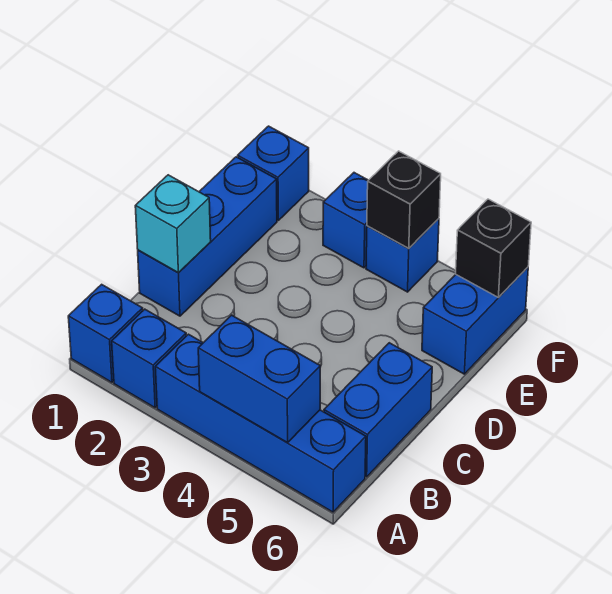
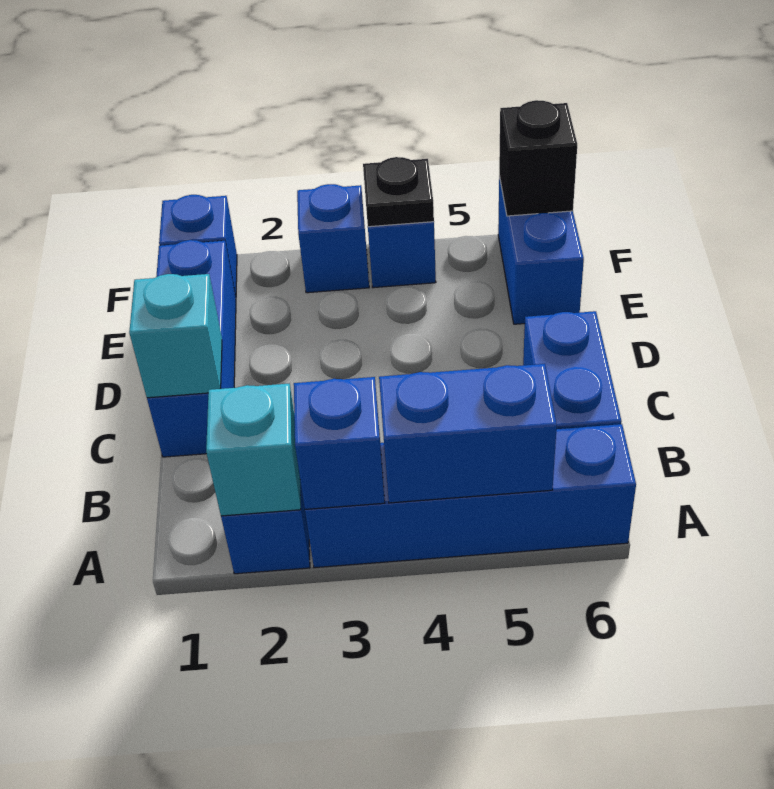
blue brick A1 level 1 -> blue brick A3 level 2
none -> cyan brick A2 level 2
black brick F4 level 2 -> black plate F4 level 2

